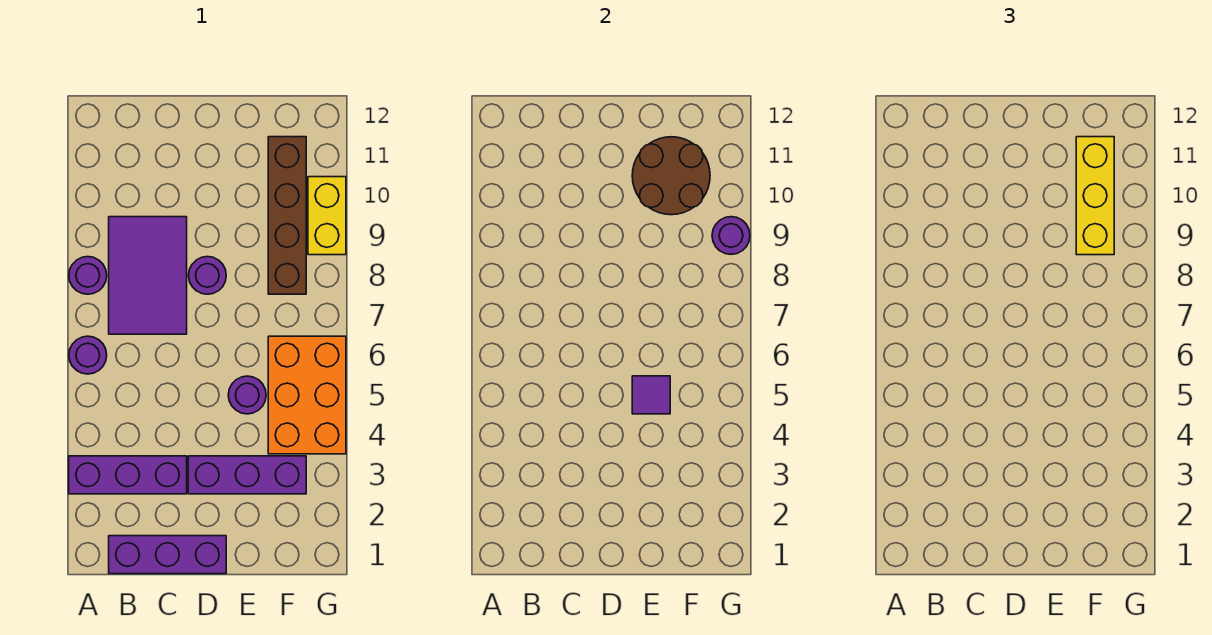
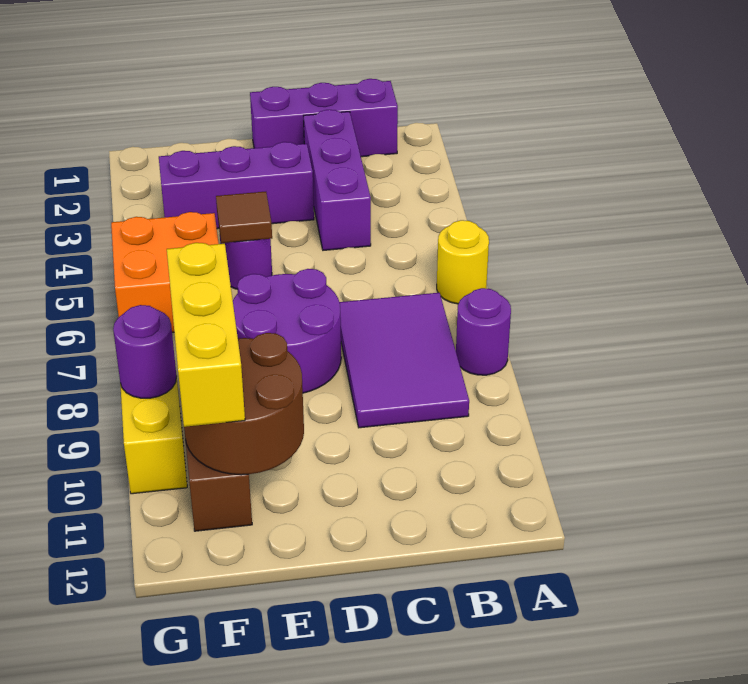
purple brick A3:C3 level 1 -> purple brick C2:C4 level 1
purple round brick A6 level 1 -> yellow round brick A6 level 1
purple round brick D8 level 1 -> purple round brick D7:E8 level 1
purple tile E5 level 2 -> brown tile E5 level 2
orange brick F4:G6 level 1 -> orange brick F5:G6 level 1

